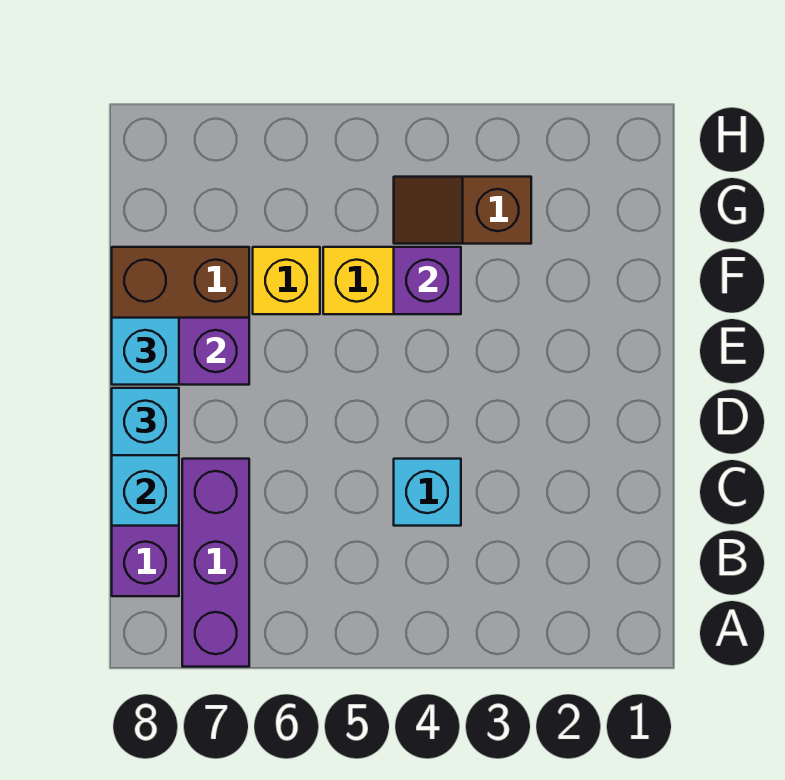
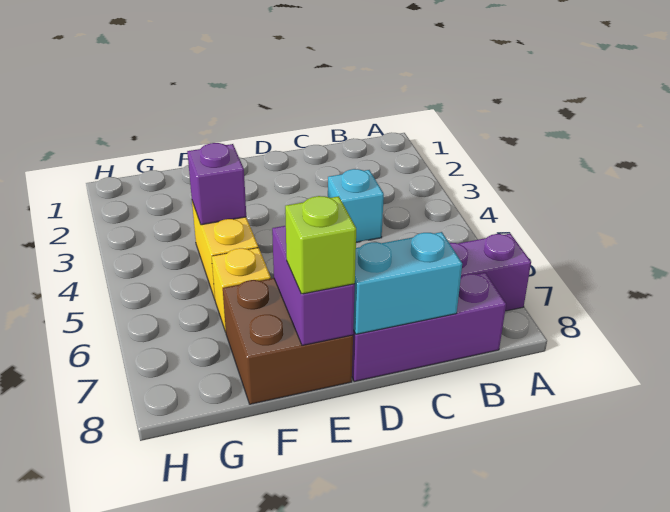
cyan brick D8 level 3 -> none
cyan brick E8 level 3 -> lime brick E8 level 3
brown slope G3:G4 level 1 top 3 -> none

